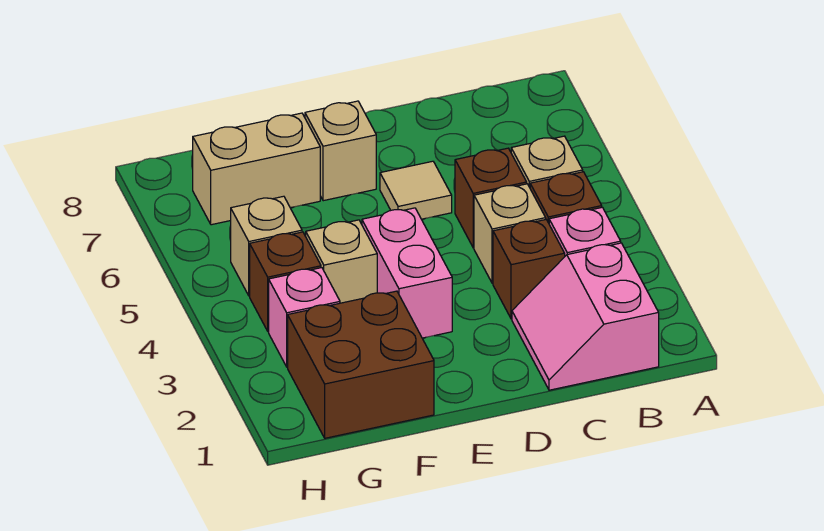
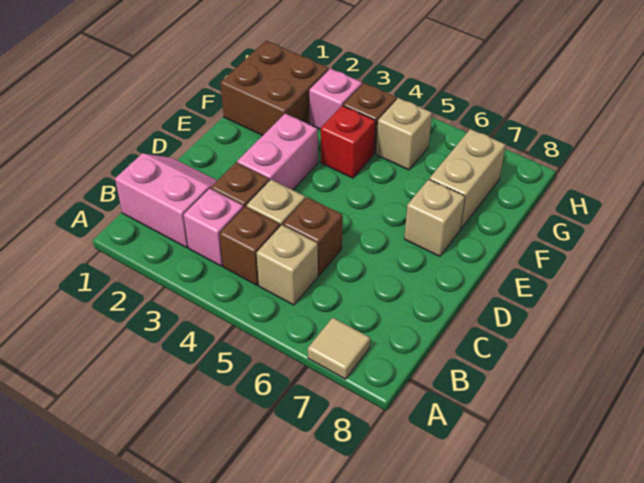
tan tile D6 level 1 -> tan tile A7 level 1
pink brick E3:E4 level 1 -> pink brick D3:E3 level 1
tan brick F4 level 1 -> red brick F4 level 1

